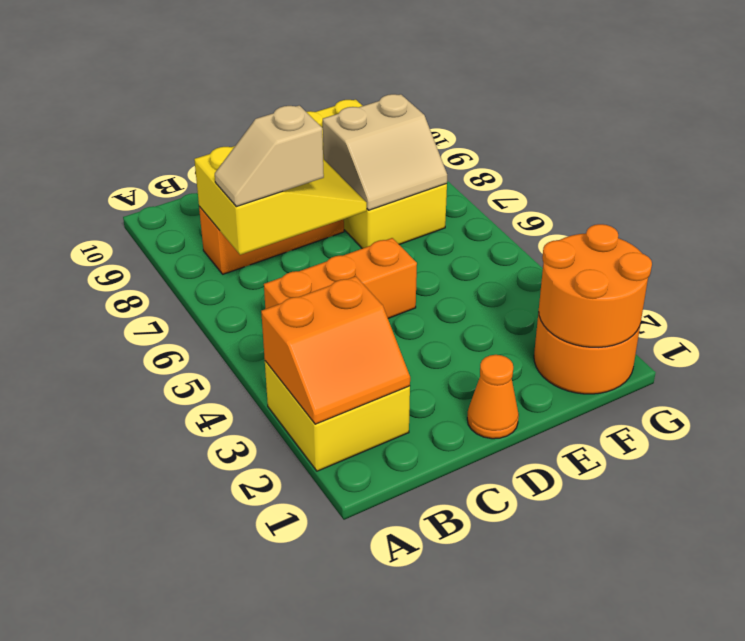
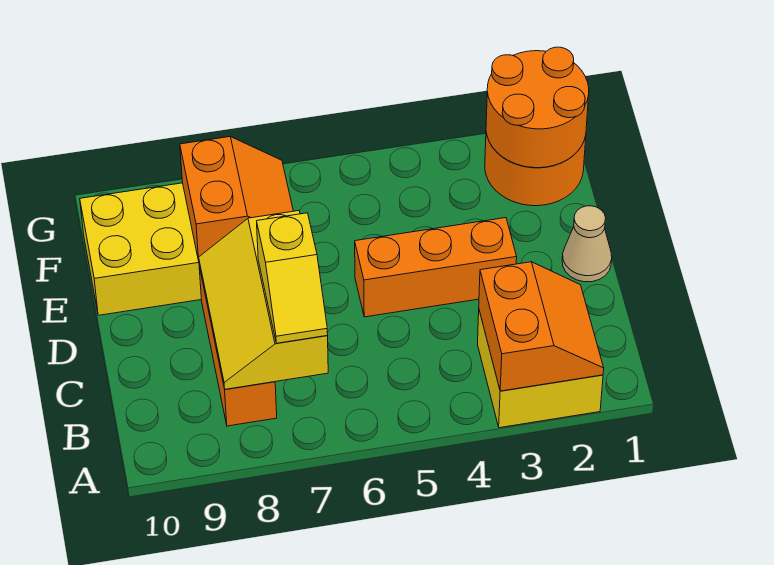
orange brick B5:D5 level 1 -> orange brick D3:D5 level 1
yellow slope B7:D8 level 2 top B -> yellow slope B7:D8 level 2 top 7
tan slope B7:C7 level 3 top C -> yellow slope B7:C7 level 3 top C
orange cone D1 level 1 -> tan cone D1 level 1
tan slope E7:F8 level 2 top 8 -> orange slope E7:F8 level 2 top 8

